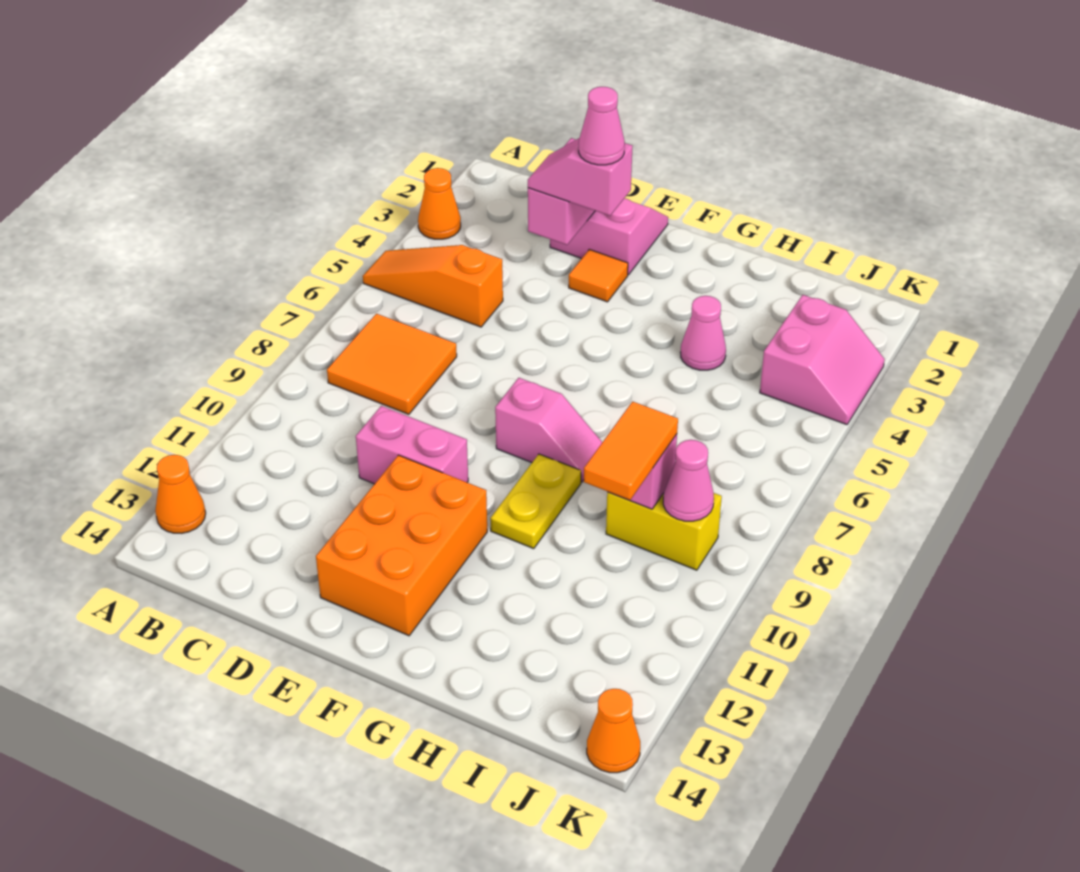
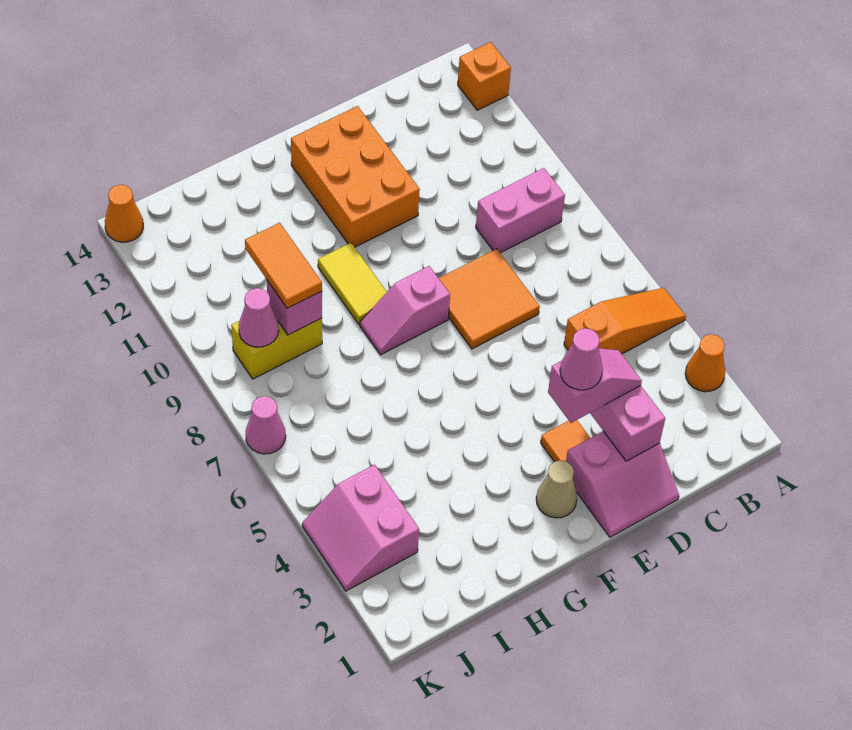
orange cone A13 level 1 -> orange brick A13 level 1
orange tile B7:C8 level 1 -> orange tile D7:E8 level 1
pink brick D10:E10 level 1 -> pink brick B9:C9 level 1
none -> tan cone F2 level 1
yellow plate G9:G10 level 1 -> yellow tile G9:G10 level 1
pink cone H4 level 1 -> pink cone K7 level 1

